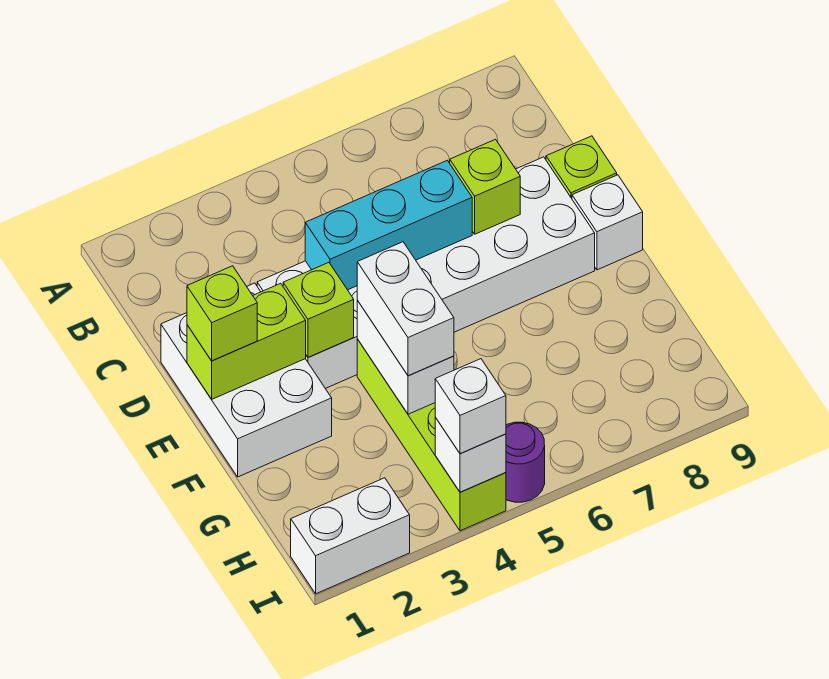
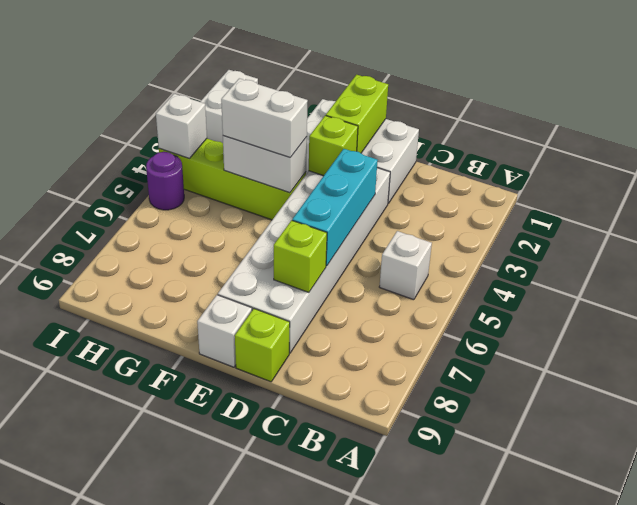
lime brick E1 level 3 -> none
white brick I4 level 3 -> white brick B5 level 1

